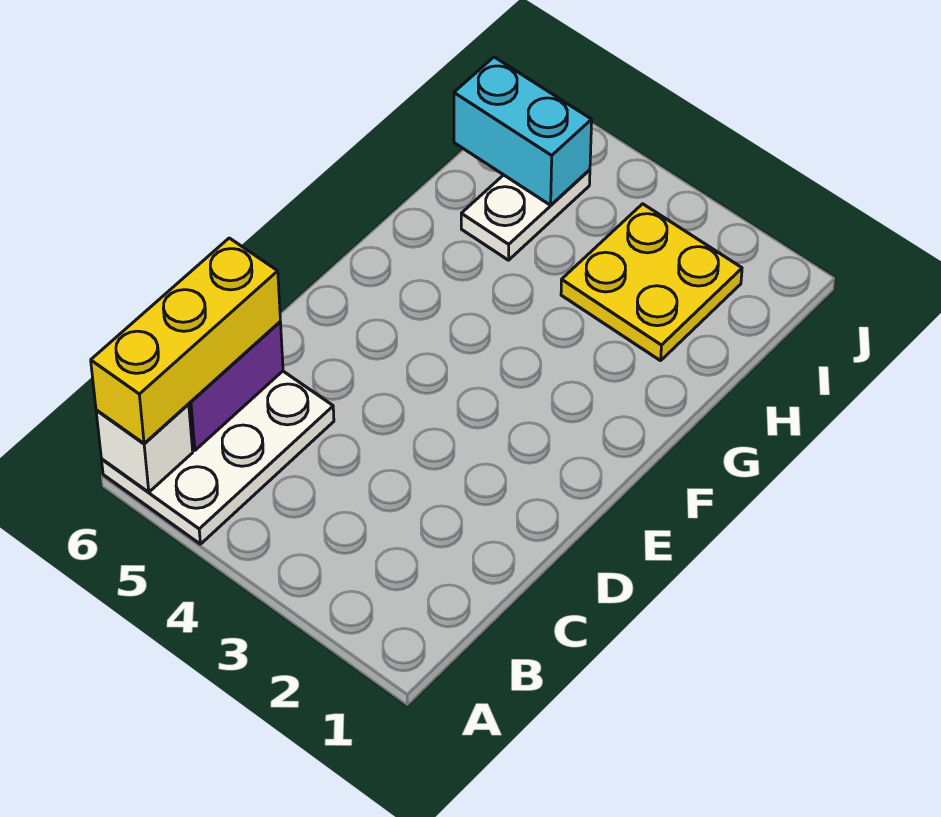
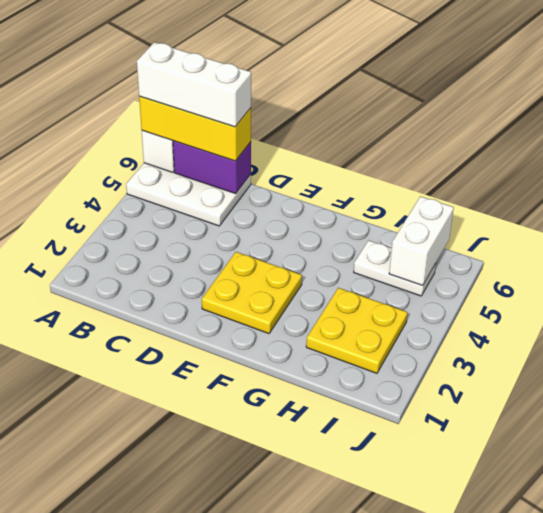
none -> white brick A6:C6 level 4
none -> yellow plate E2:F3 level 1
cyan brick I5:I6 level 2 -> white brick I5:I6 level 2

